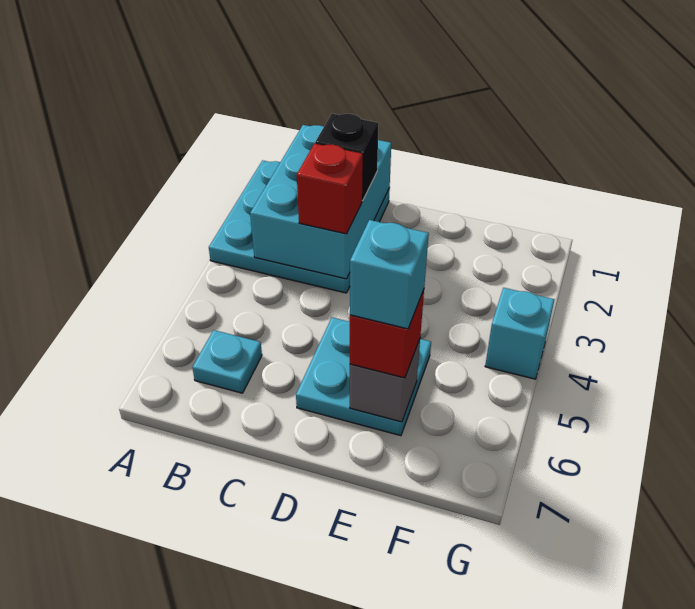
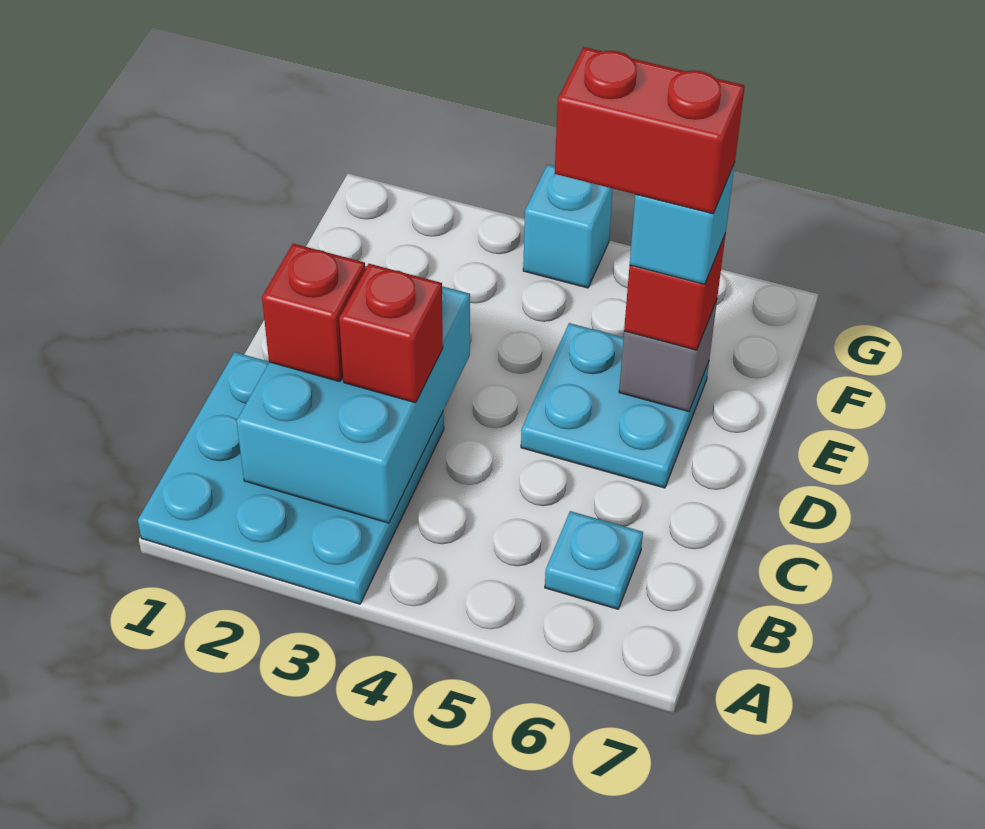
cyan brick B1:C3 level 2 -> cyan brick B2:D3 level 2
black brick C2 level 3 -> red brick C2 level 3
none -> red brick E5:E6 level 5

